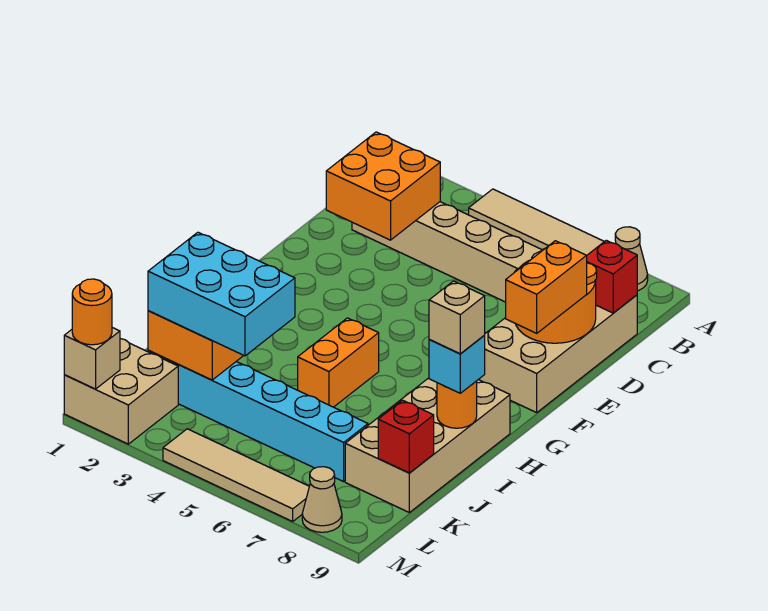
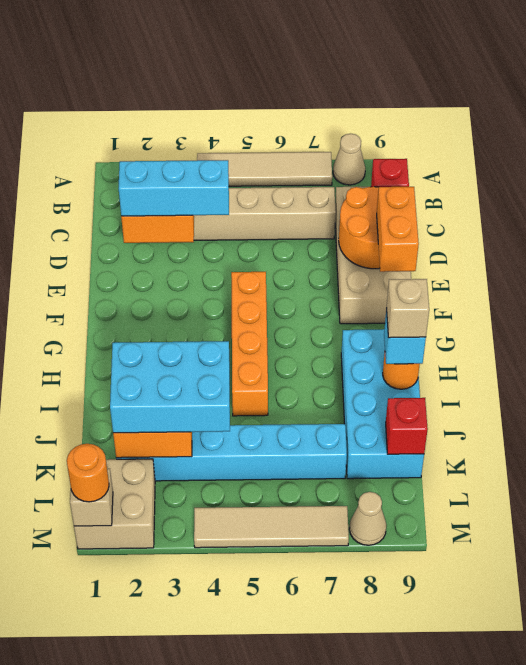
none -> cyan brick D2:D4 level 3
orange brick H5:I5 level 1 -> orange brick F5:I5 level 1
tan brick H8:K9 level 1 -> cyan brick H8:K9 level 1

